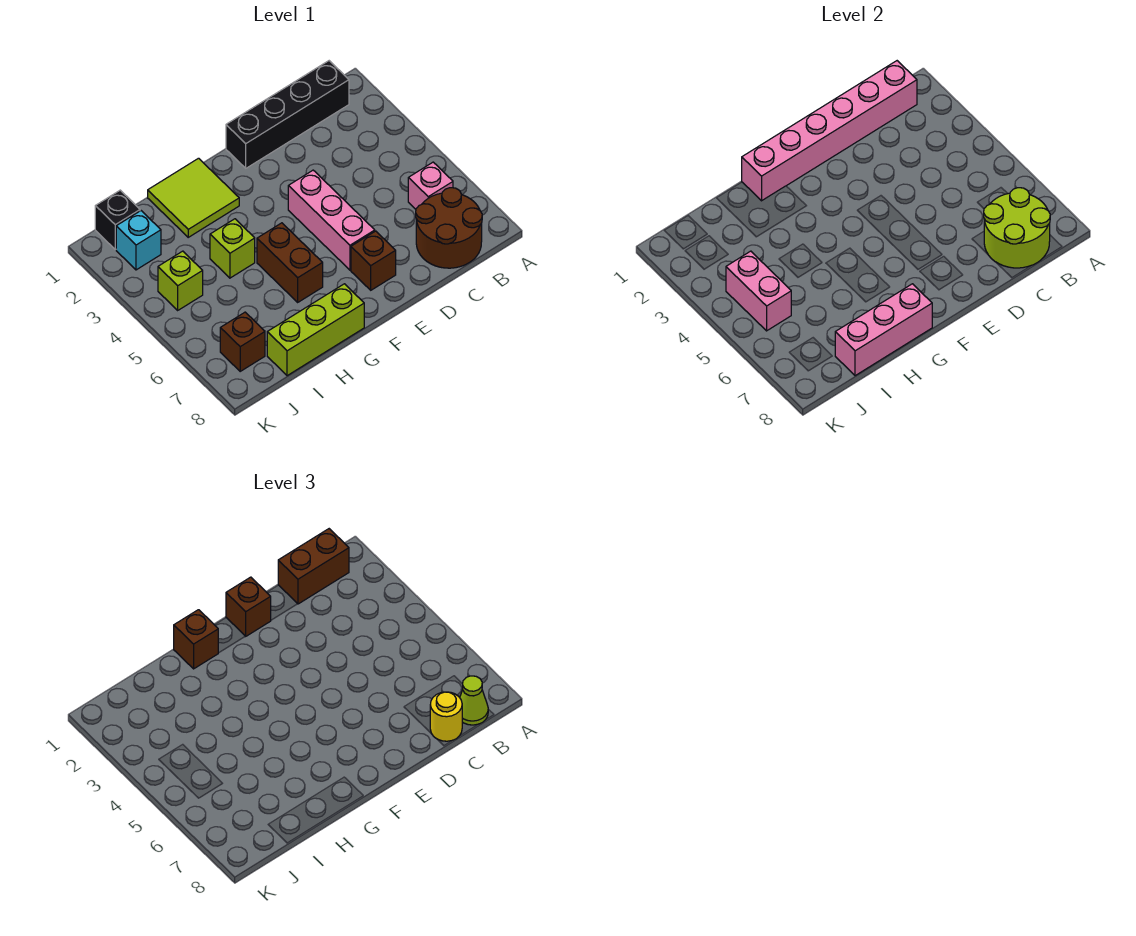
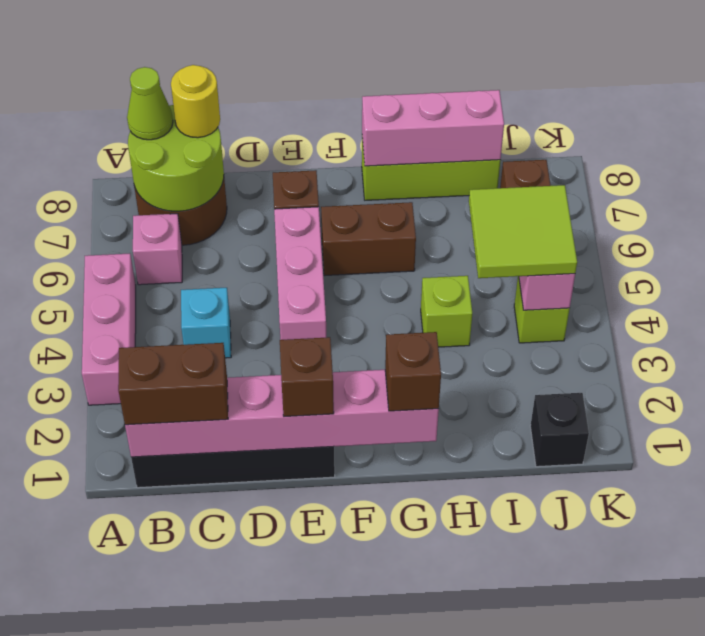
none -> pink brick A3:A5 level 1
lime tile G1:H2 level 1 -> lime tile I4:J5 level 3
brown brick G5:G6 level 1 -> brown brick F6:G6 level 1
cyan brick J2 level 1 -> cyan brick C4 level 1

